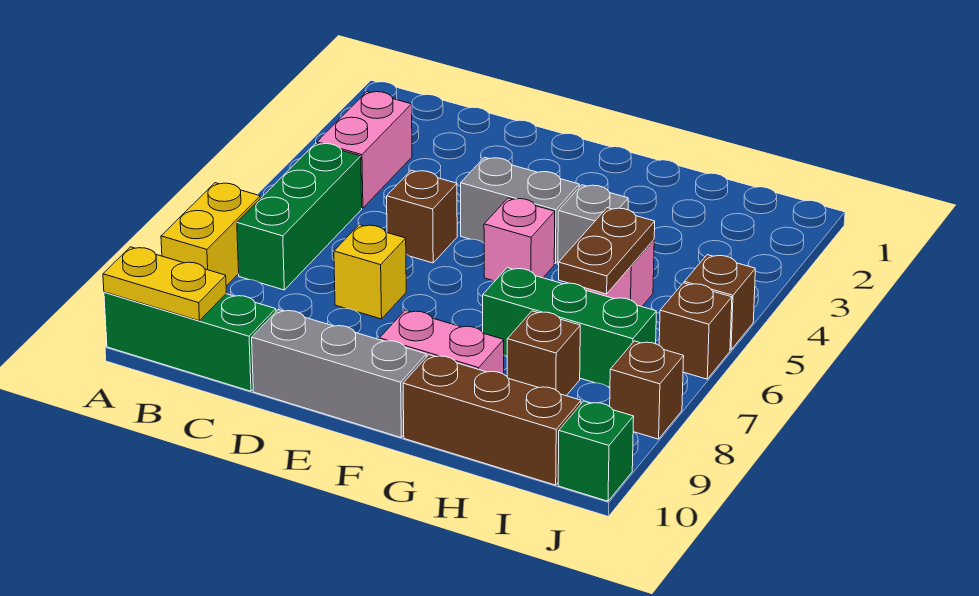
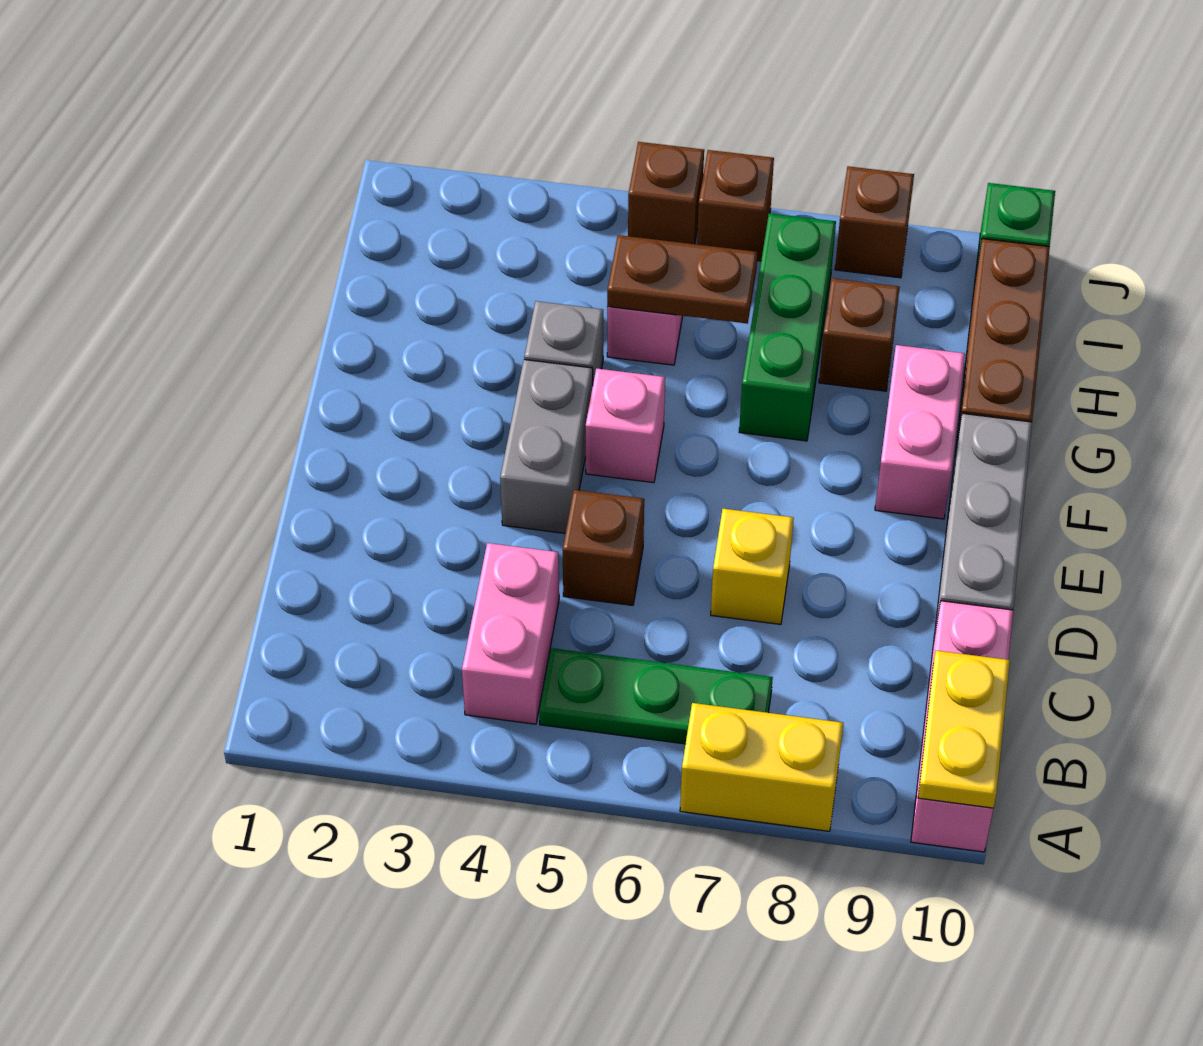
green brick A10:C10 level 1 -> pink brick A10:C10 level 1
pink brick B3:B4 level 1 -> pink brick B4:C4 level 1
green brick B5:B7 level 1 -> green plate B5:B7 level 1

